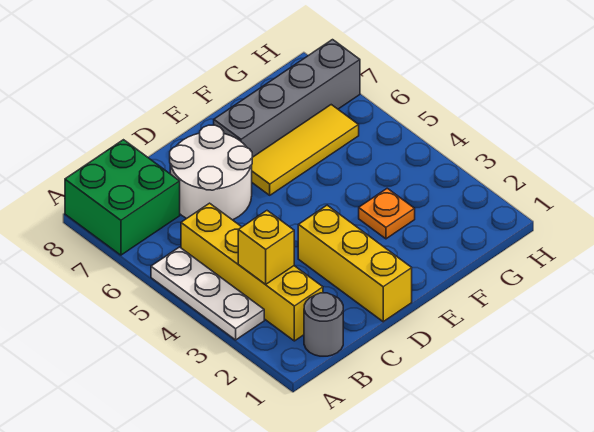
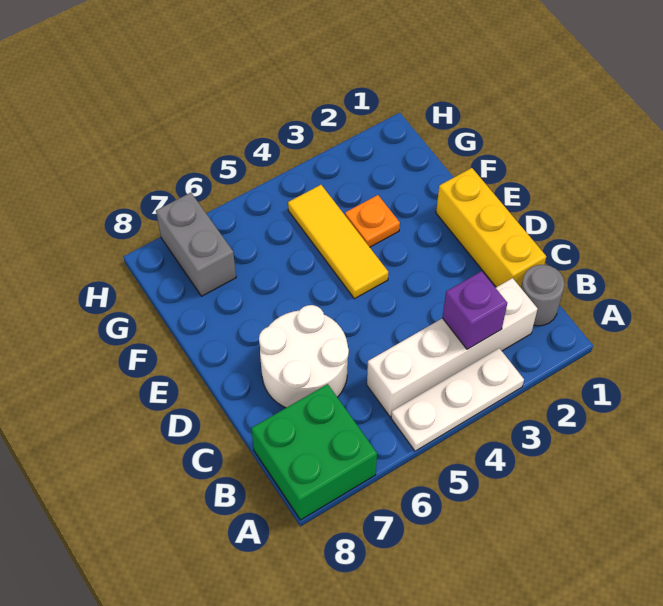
yellow brick B2:B5 level 1 -> white brick B2:B5 level 1
yellow brick B3 level 2 -> purple brick B3 level 2
yellow brick D1:D3 level 1 -> yellow brick C1:E1 level 1
yellow tile E6:G6 level 1 -> yellow tile E4:G4 level 1
grey brick E7:H7 level 1 -> grey brick G7:H7 level 1

